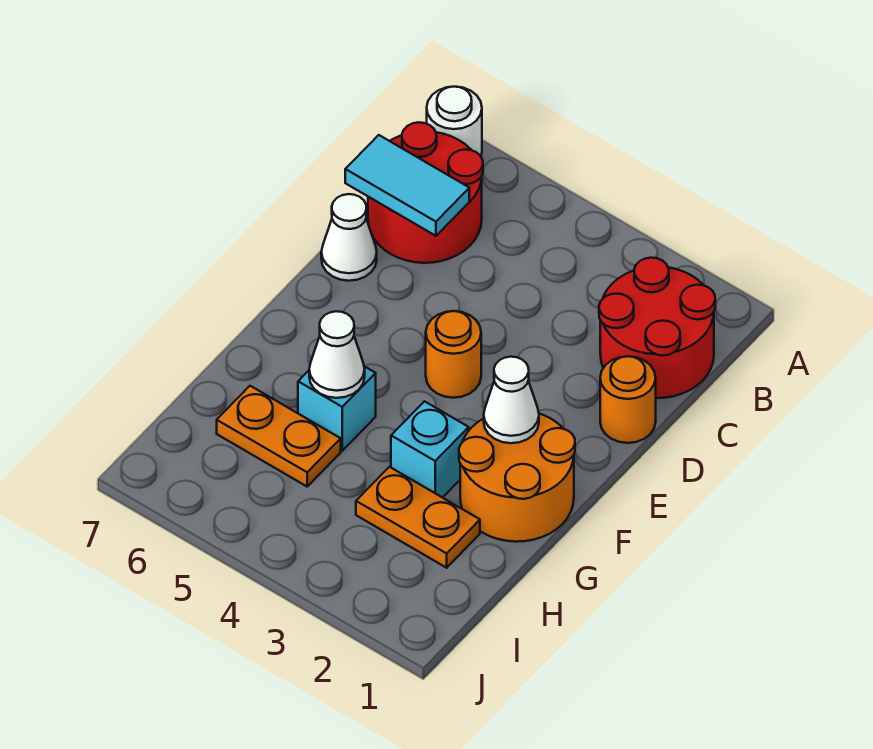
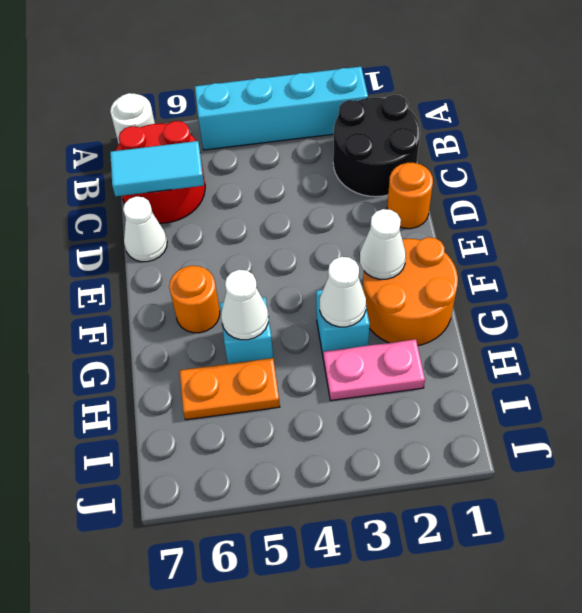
none -> cyan brick A2:A5 level 1
red round brick B1:C2 level 1 -> black round brick B1:C2 level 1
orange round brick E4 level 1 -> orange round brick F6 level 1
none -> white cone G3 level 2
orange plate H2:H3 level 1 -> pink plate H2:H3 level 1

